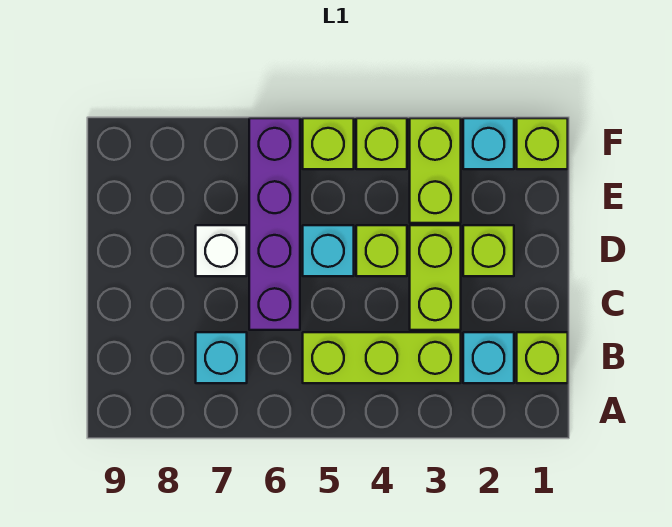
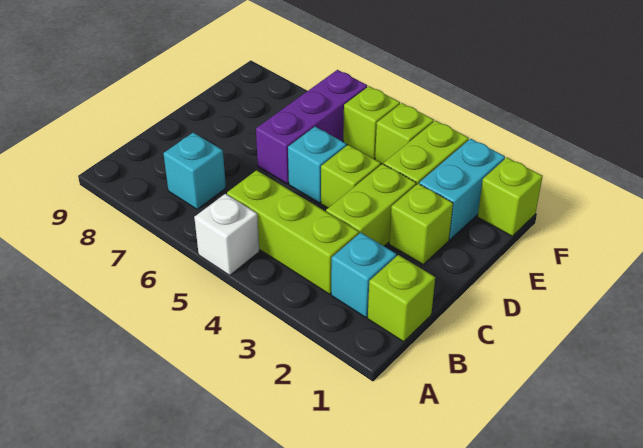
purple brick C6:F6 level 1 -> purple brick D6:F6 level 1
white brick D7 level 1 -> white brick A5 level 1
cyan brick F2 level 1 -> cyan brick E2:F2 level 1

